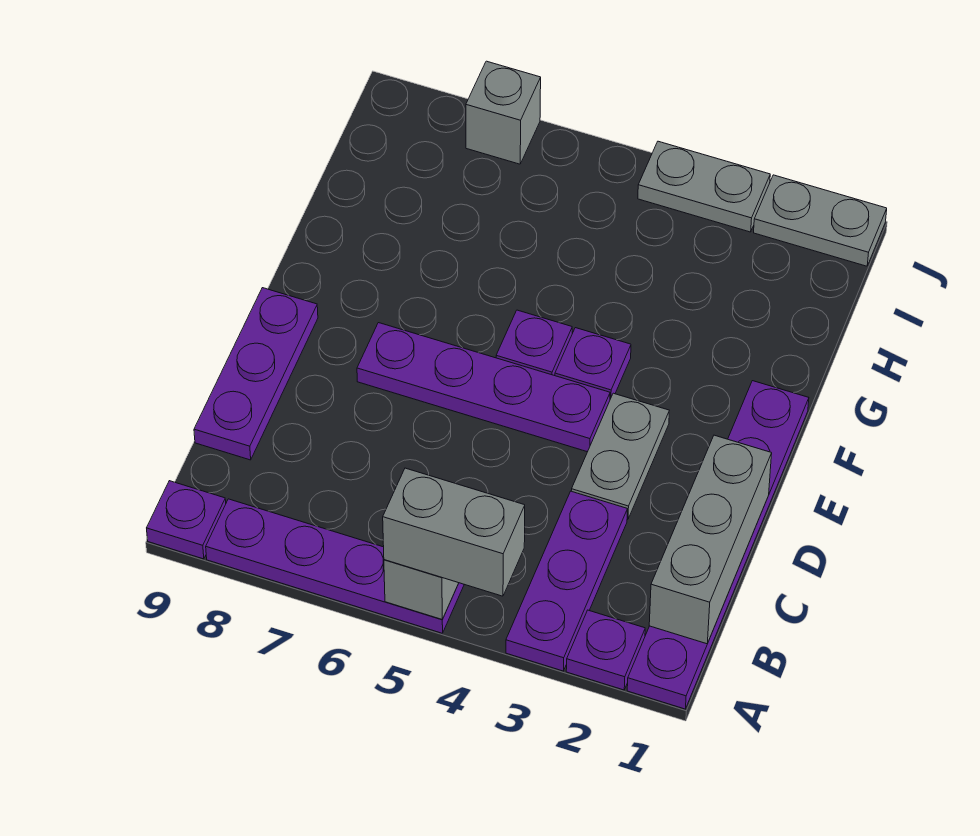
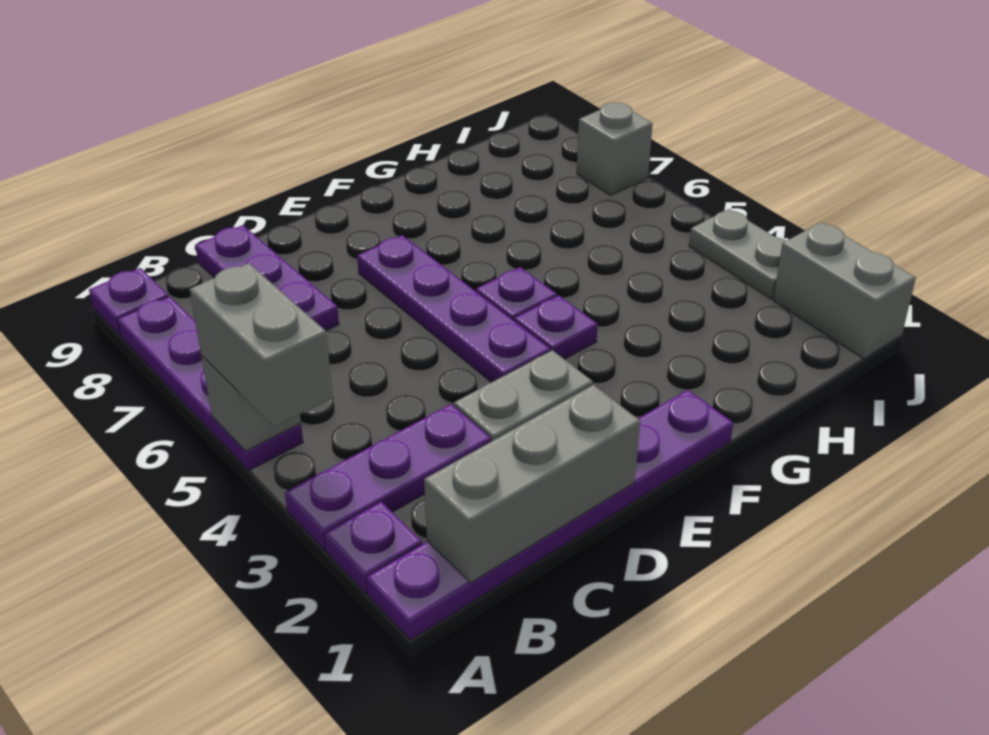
purple plate C9:E9 level 1 -> purple plate C7:C9 level 1
grey plate J1:J2 level 1 -> grey brick J1:J2 level 1

